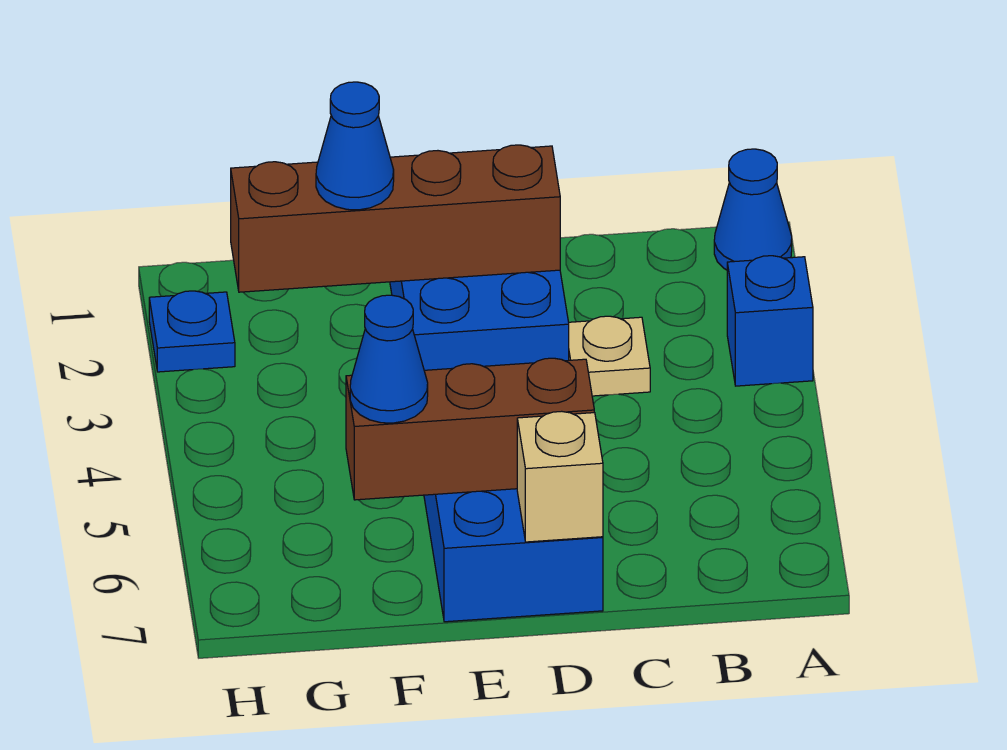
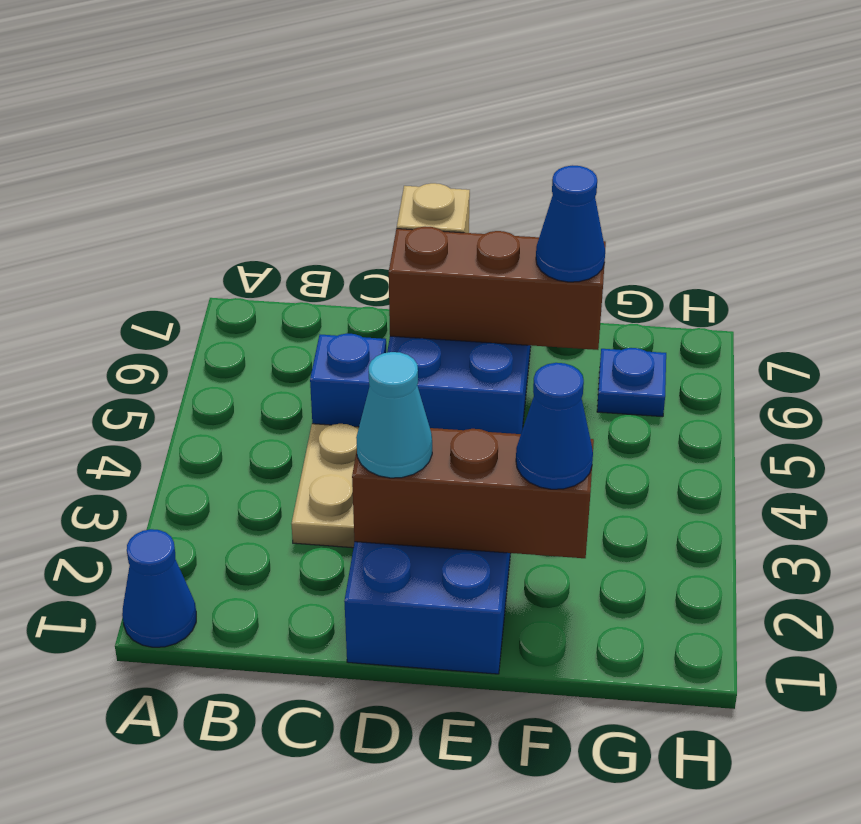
blue brick A3 level 1 -> blue brick C5 level 1
tan plate C3 level 1 -> tan plate C3:C4 level 1
brown brick D2:G2 level 2 -> brown brick D2:F2 level 2
none -> cyan cone D2 level 3
blue plate H2 level 1 -> blue plate G6 level 1

